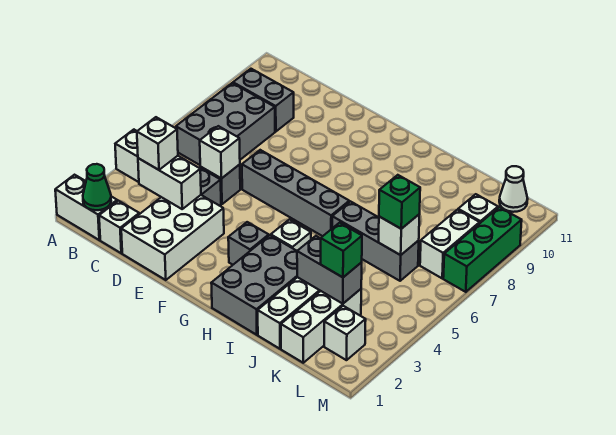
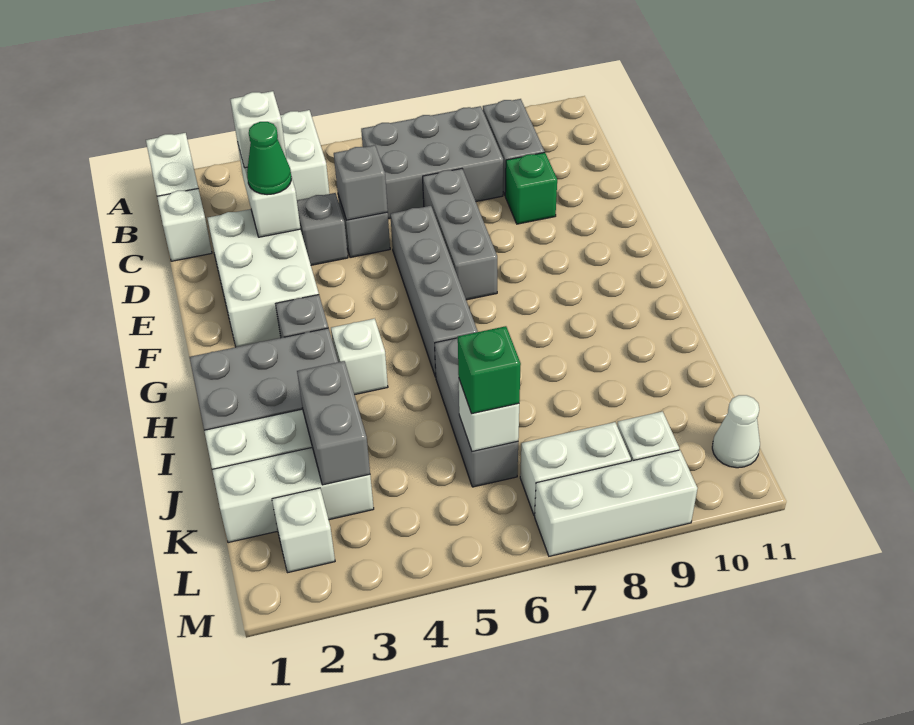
green cone B1 level 2 -> green cone D3 level 3
white brick D1:E3 level 1 -> white brick D2:F3 level 1
white brick D5 level 2 -> grey brick D5 level 2
none -> grey brick D7:F7 level 1
green brick K3 level 3 -> green brick D9 level 1
green brick M7:M9 level 1 -> white brick M7:M9 level 1

